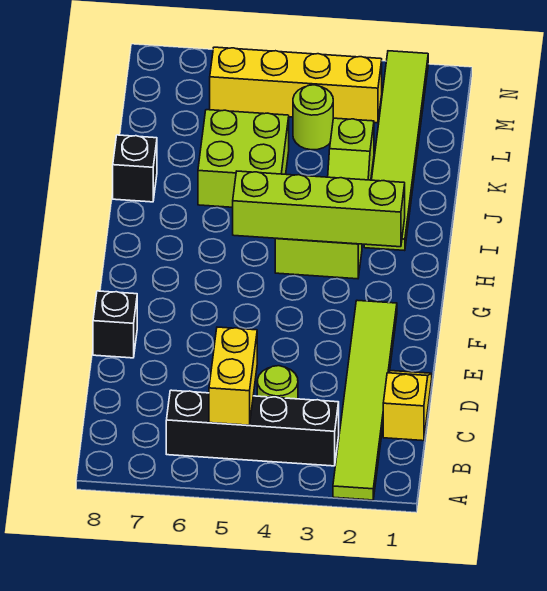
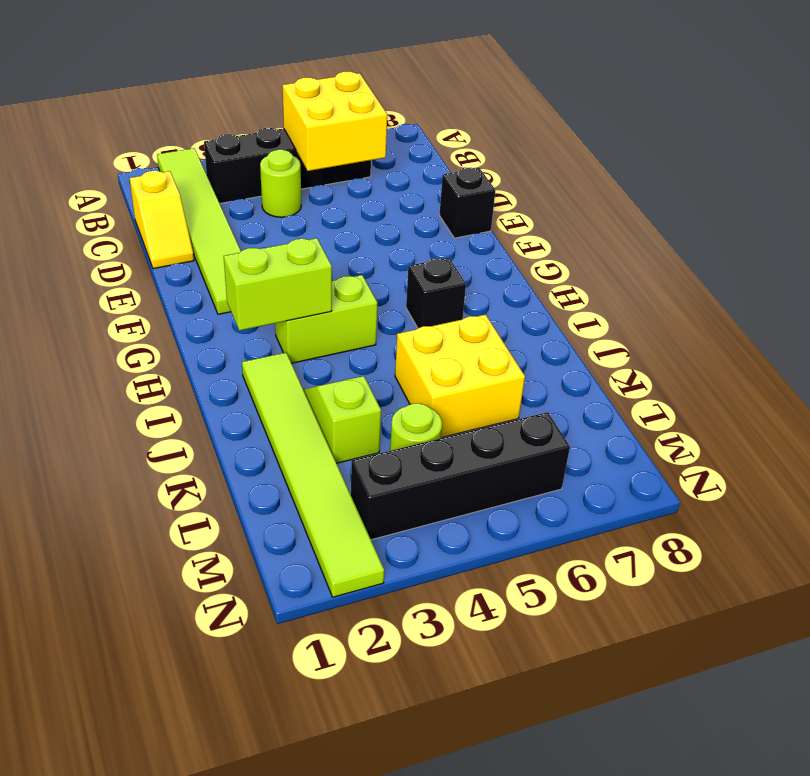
yellow brick B5:C5 level 2 -> yellow brick B5:C6 level 2
lime brick H2:H5 level 2 -> lime brick H2:H3 level 2
lime brick J5:K6 level 1 -> yellow brick J5:K6 level 1
black brick J8 level 1 -> black brick H6 level 1
yellow brick M3:M6 level 1 -> black brick M3:M6 level 1

